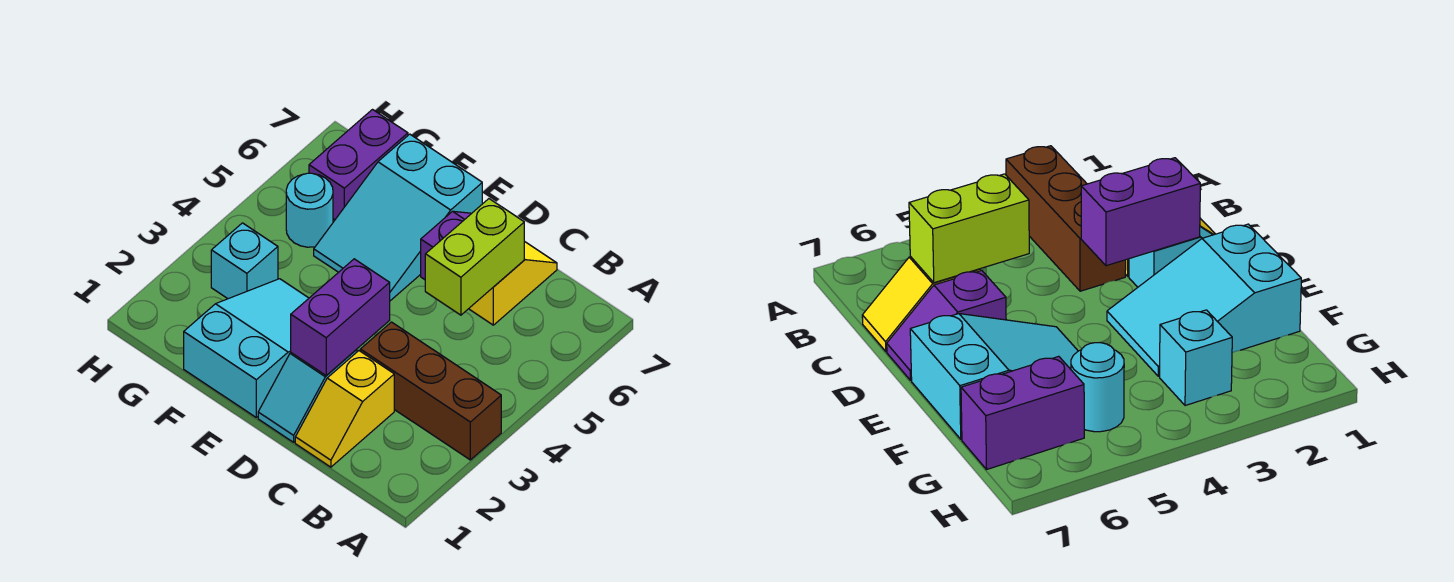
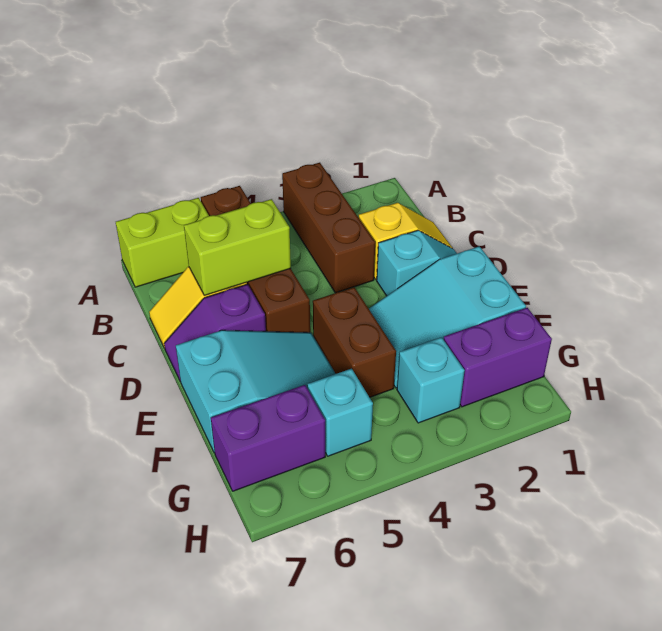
none -> brown brick A5:D5 level 1
none -> lime brick A6:A7 level 1
purple brick D2:D3 level 2 -> purple brick G1:G2 level 1
none -> brown brick E4:F4 level 1
cyan round brick G5 level 1 -> cyan brick G5 level 1

